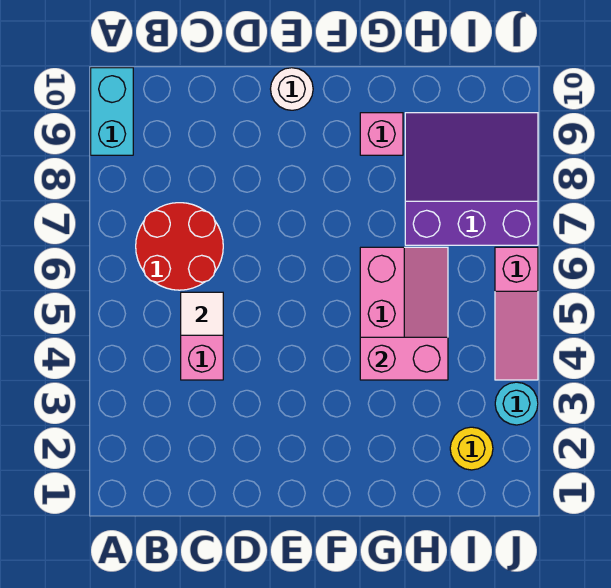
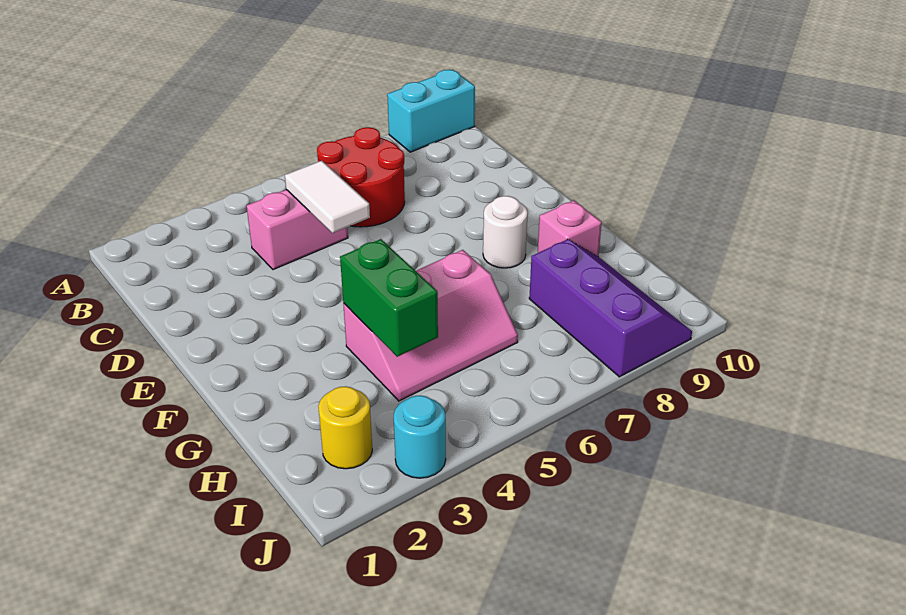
white tile C5 level 2 -> white tile C5:D5 level 2
white round brick E10 level 1 -> white round brick F8 level 1
pink brick G4:H4 level 2 -> green brick G4:H4 level 2
purple slope H7:J9 level 1 top 7 -> purple slope H8:J9 level 1 top 8
pink slope J4:J6 level 1 top 6 -> none

